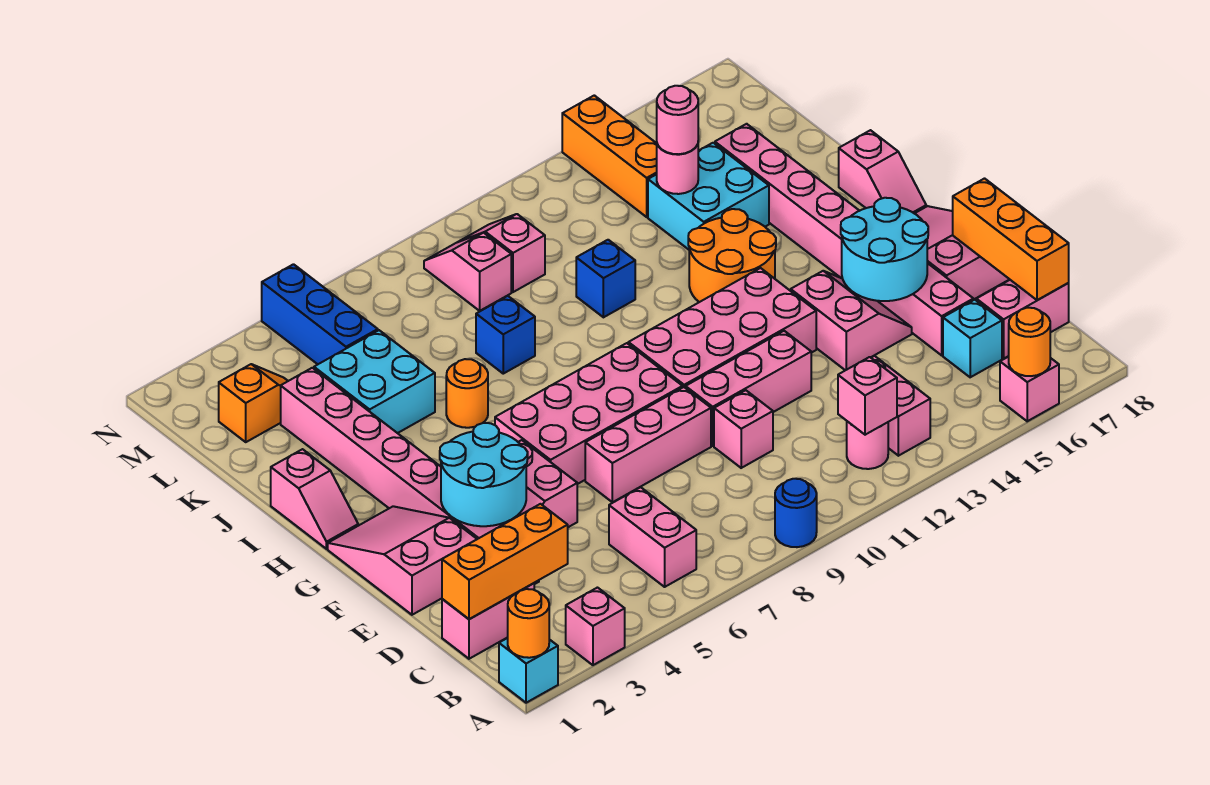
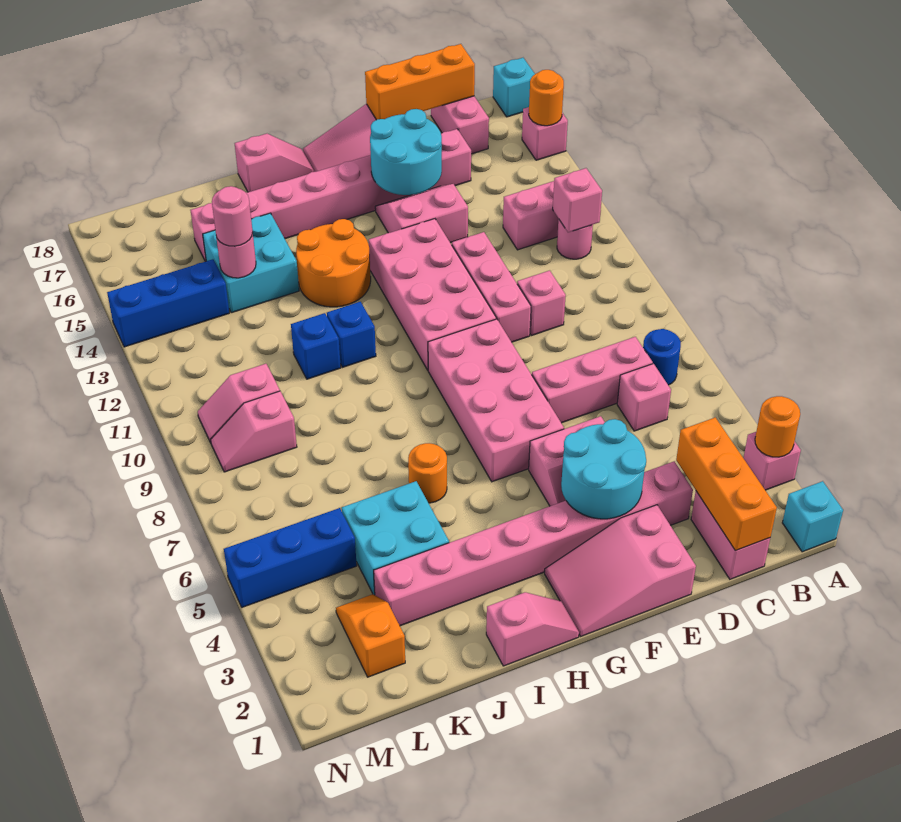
orange round brick A1 level 2 -> orange round brick A3 level 2
blue round brick A9 level 1 -> blue round brick B7 level 1
pink brick B6:C6 level 1 -> pink brick C6 level 1
cyan brick C16 level 1 -> cyan brick A18 level 1
pink brick E7:E9 level 1 -> pink brick C7:E7 level 1
blue brick J8 level 1 -> blue brick I11 level 1
orange brick L14:N14 level 1 -> blue brick L14:N14 level 1

